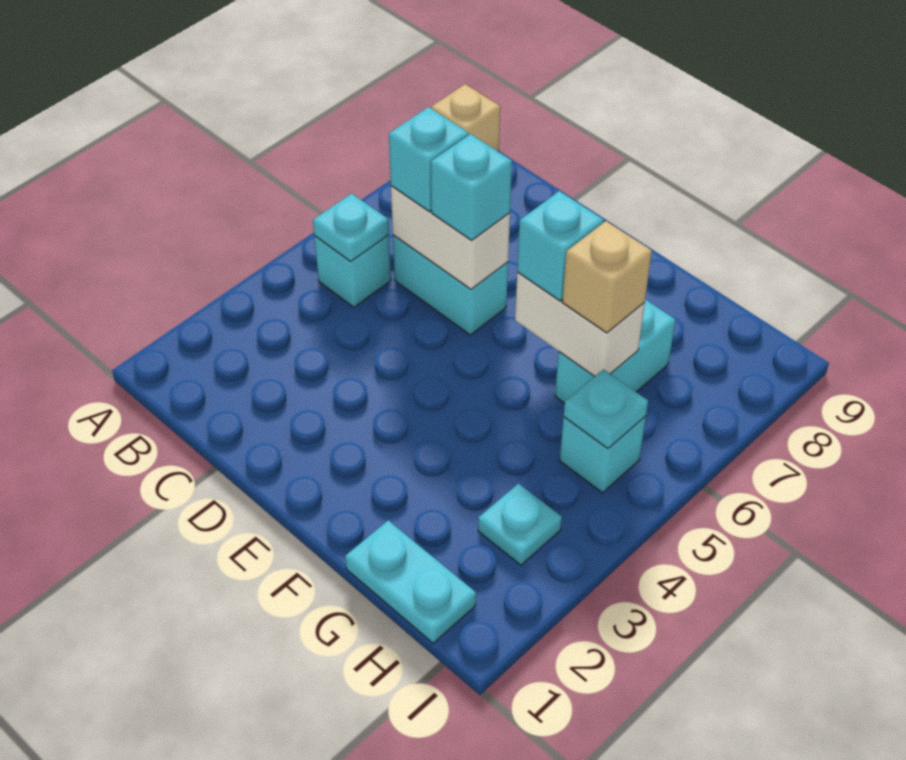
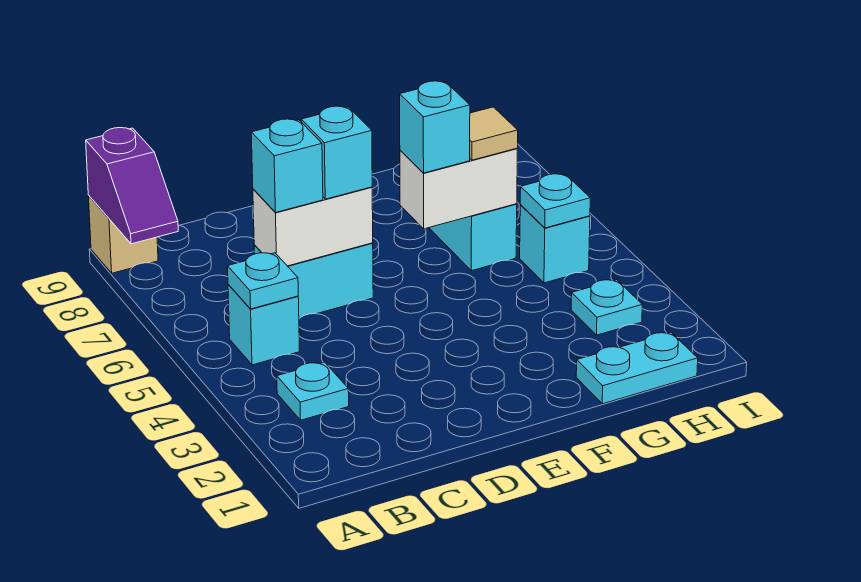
none -> purple slope A8:A9 level 2 top 9
none -> cyan plate B3 level 1
tan brick G6 level 3 -> tan tile G6 level 3

